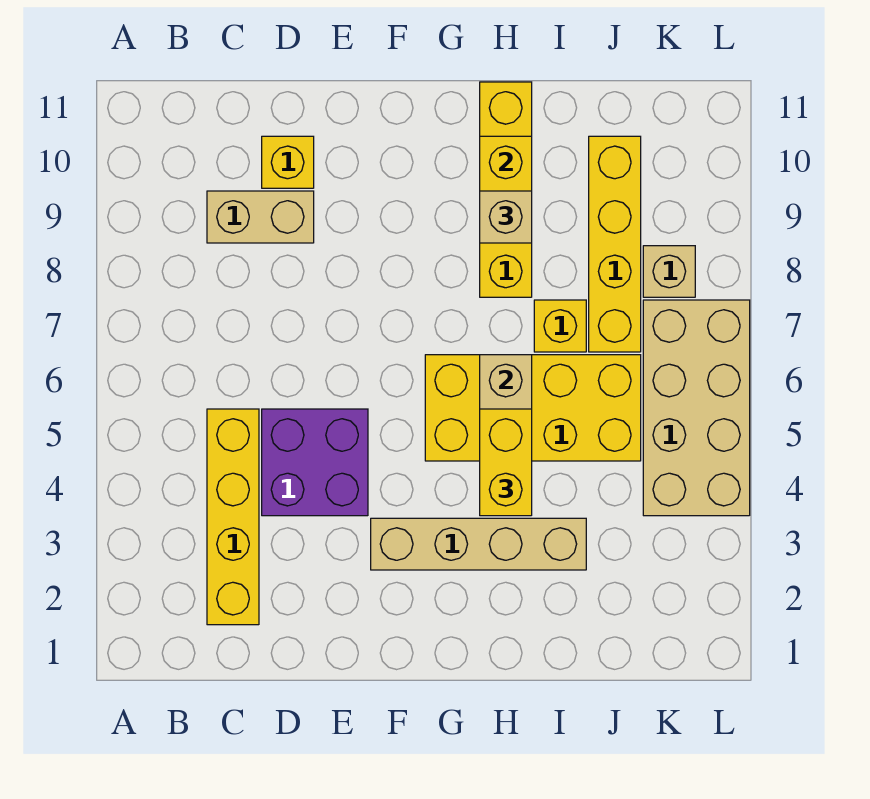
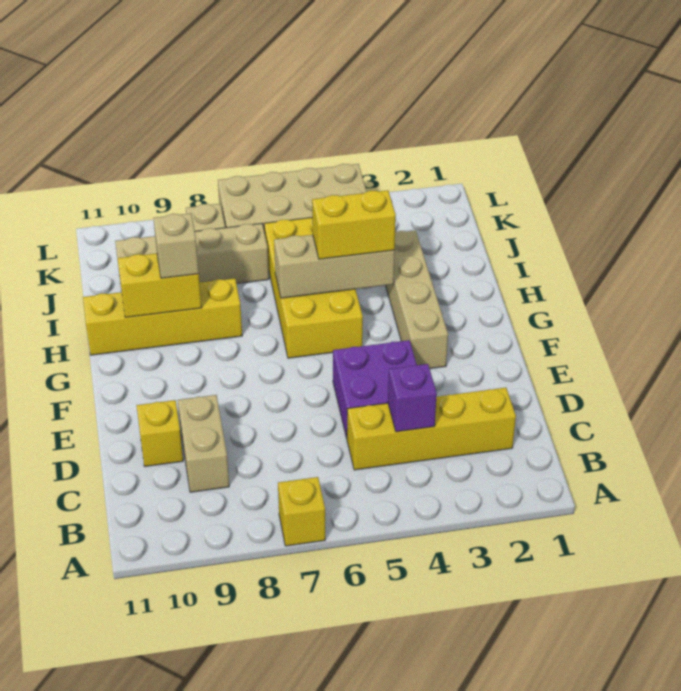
none -> purple brick C4 level 2
yellow brick I7 level 1 -> yellow brick A7 level 1
yellow brick J7:J10 level 1 -> tan brick J7:J10 level 1

